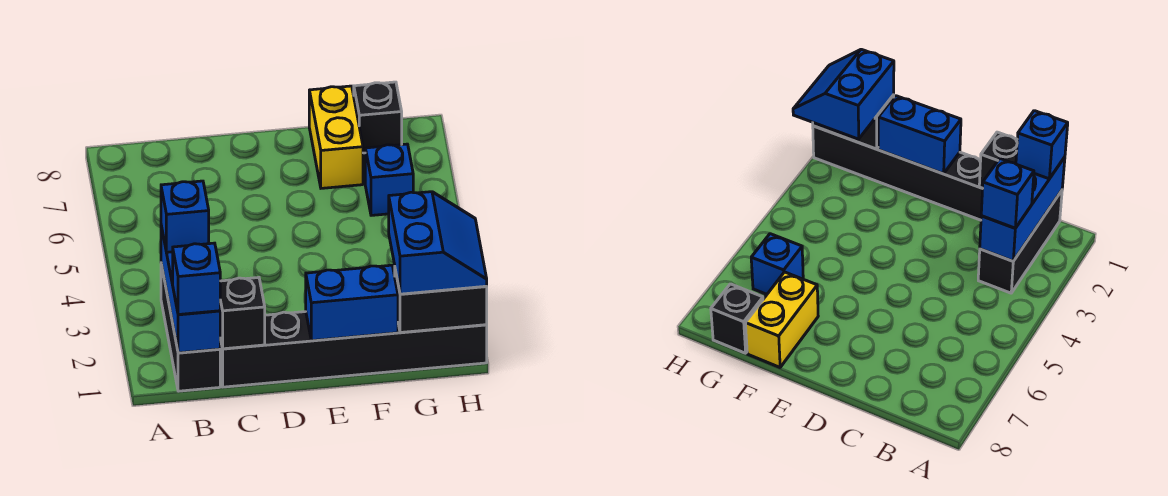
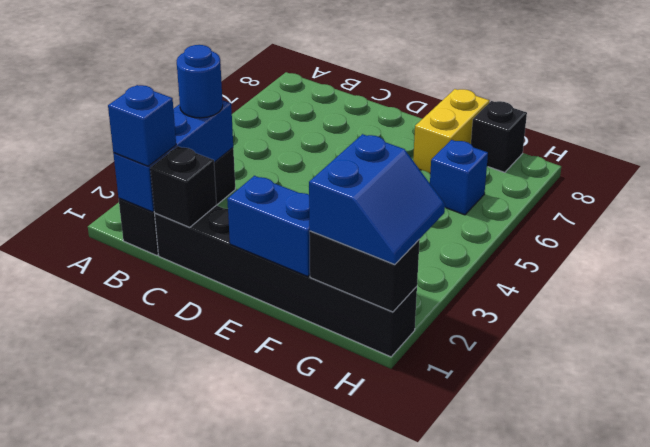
blue brick B3 level 3 -> blue round brick B3 level 3

